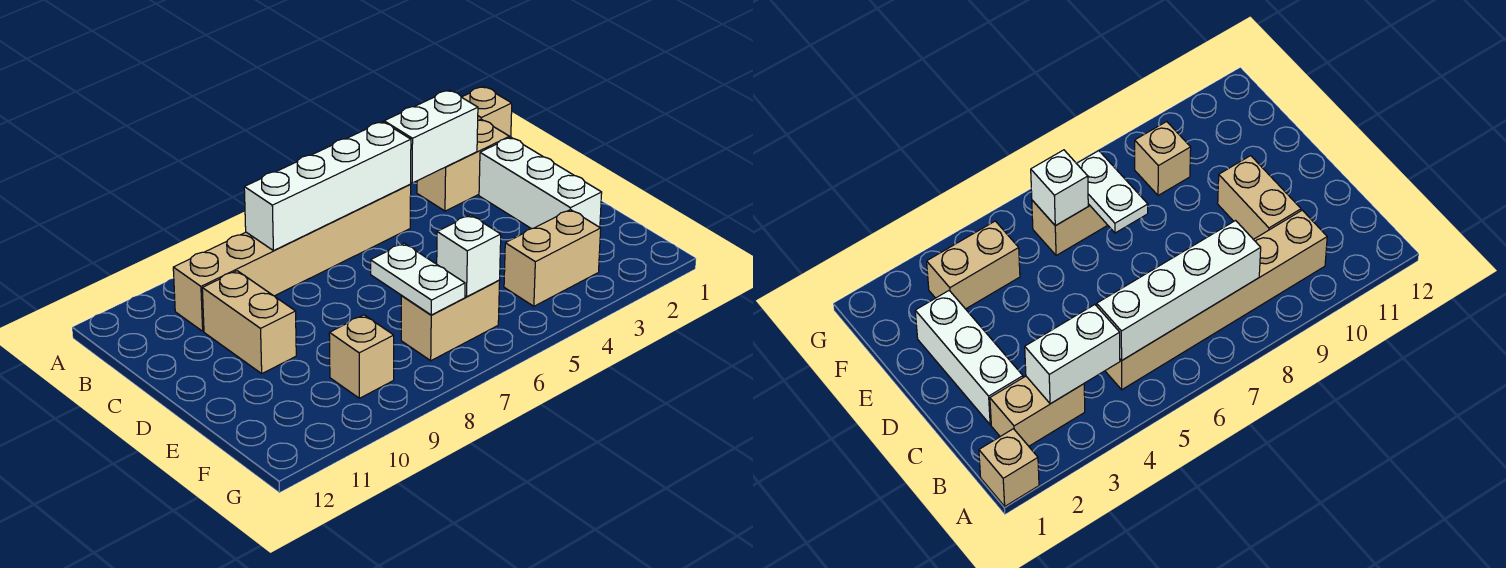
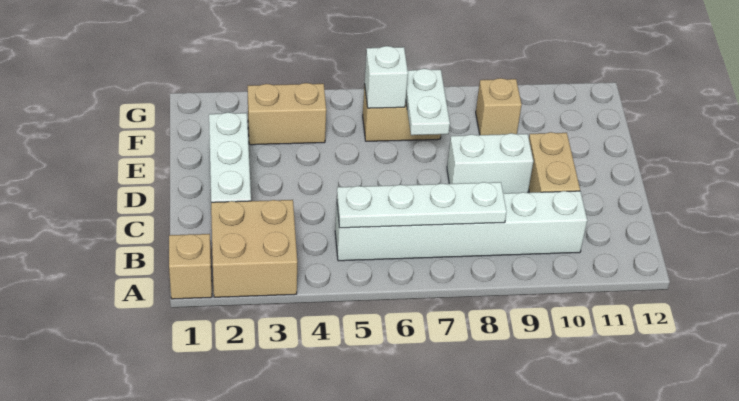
tan brick B2:B3 level 1 -> tan brick A2:B3 level 1
white brick B3:B4 level 2 -> white brick D8:D9 level 1
tan brick B5:B10 level 1 -> white brick B5:B10 level 1
white brick B5:B8 level 2 -> white plate B5:B8 level 2

